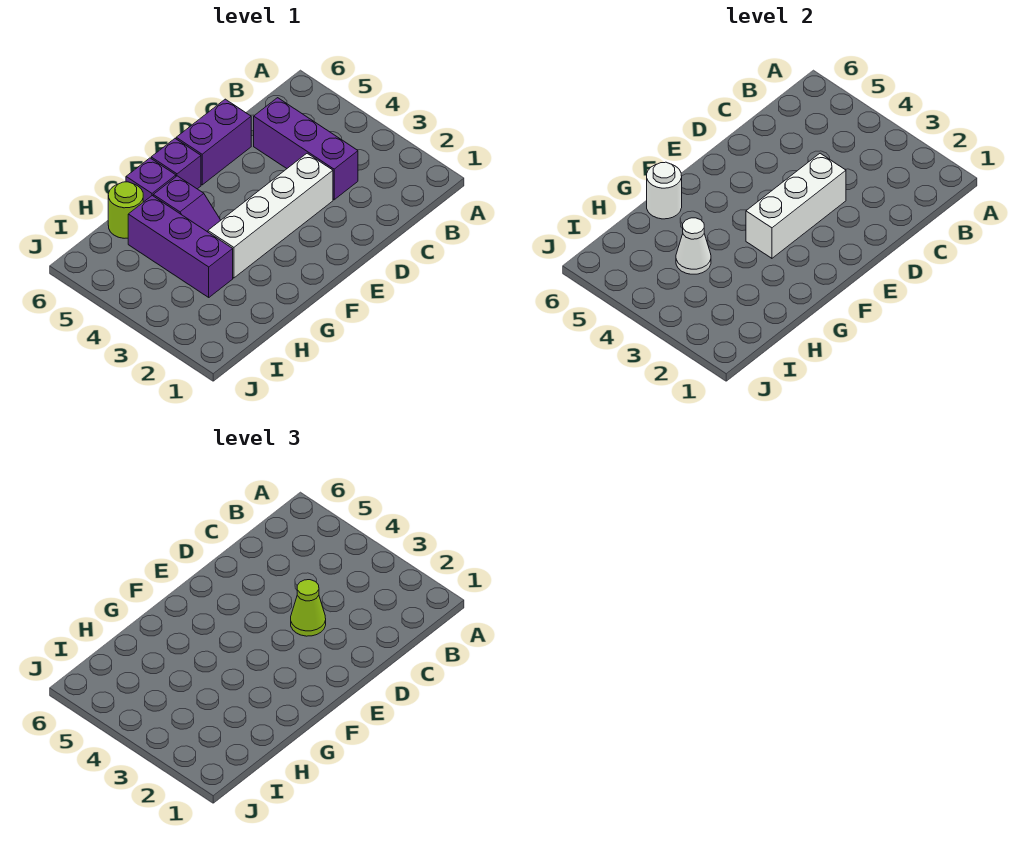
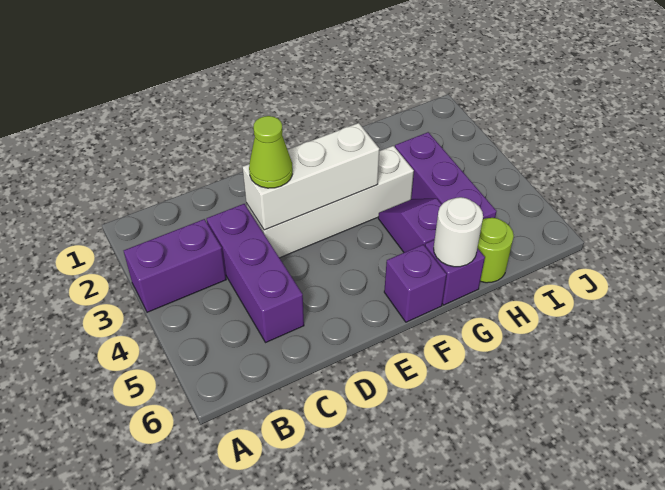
purple brick D6:E6 level 1 -> purple brick A3:B3 level 1
white cone H4 level 2 -> none

